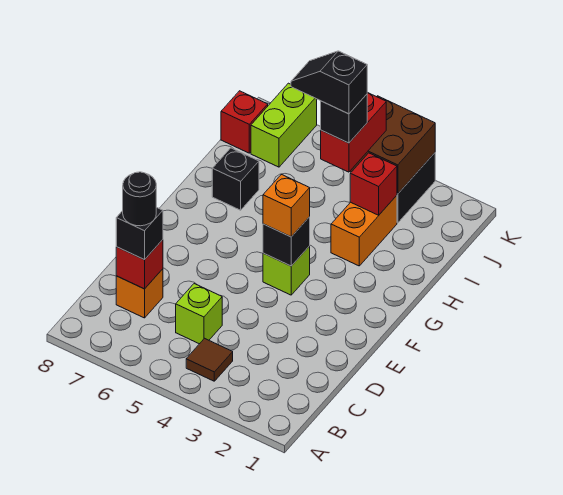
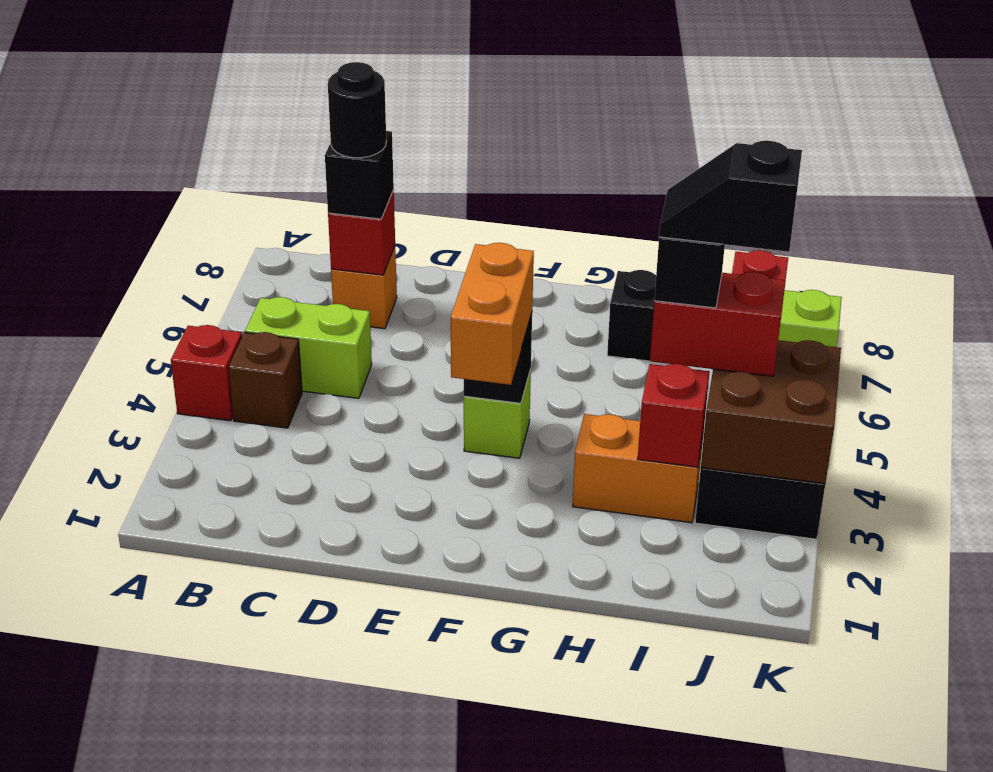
none -> red brick A4 level 1
brown tile B4 level 1 -> brown brick B4 level 1
lime brick C5 level 1 -> lime brick B5:C5 level 1
orange brick F4 level 3 -> orange brick F3:F4 level 3
black slope I4:I5 level 5 top 4 -> black slope I4:J4 level 5 top J

